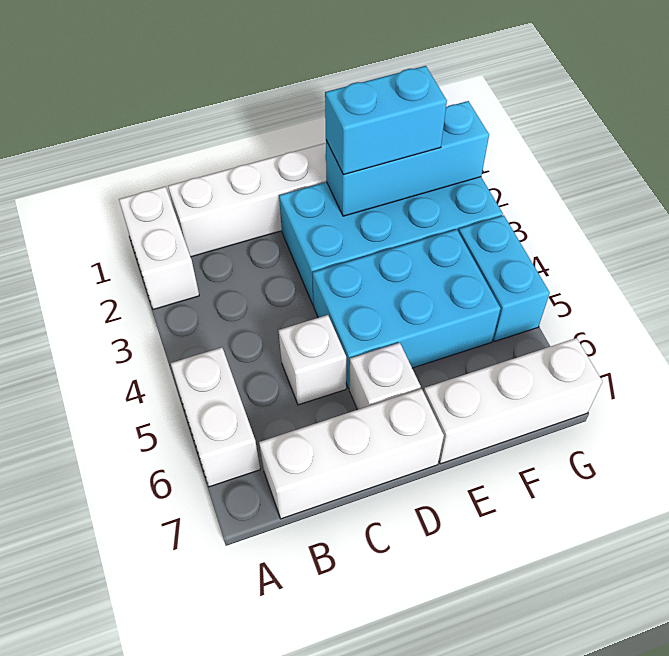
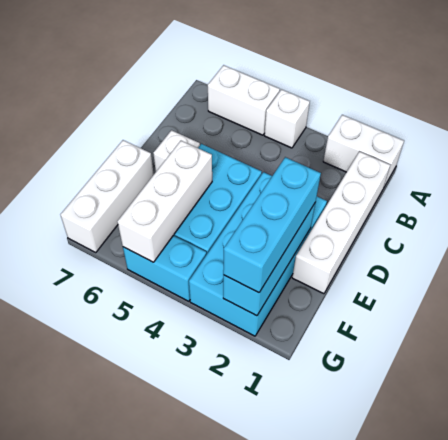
white brick B7:D7 level 1 -> white brick E5:G5 level 2
white brick C5 level 1 -> white brick A4 level 1
cyan brick E2:F2 level 3 -> cyan brick E2:G2 level 3

